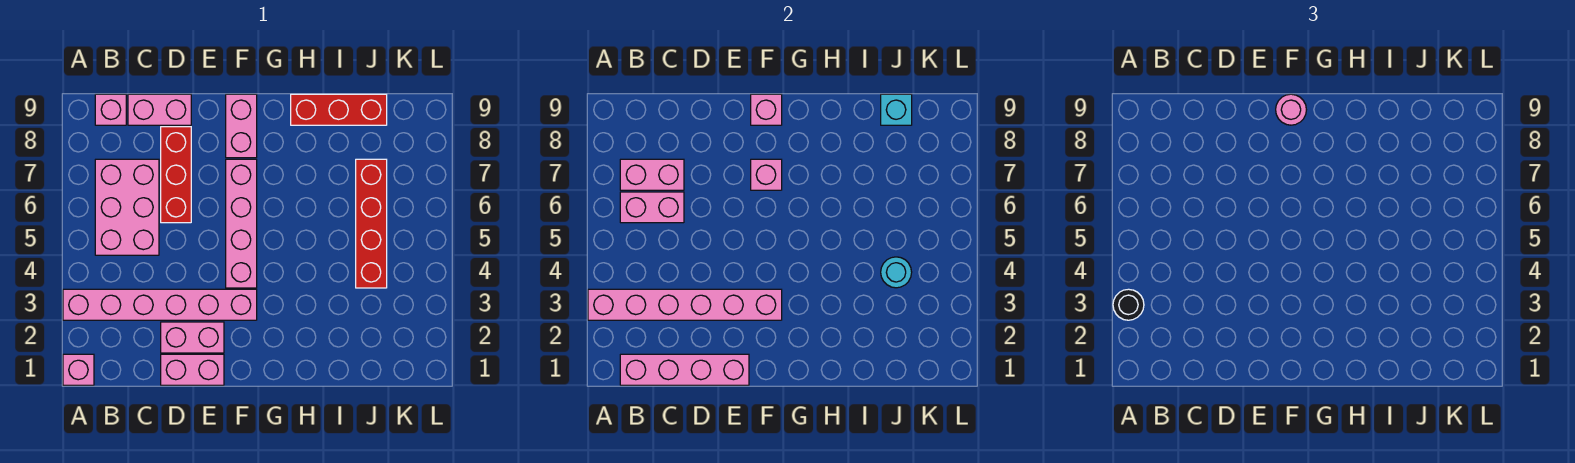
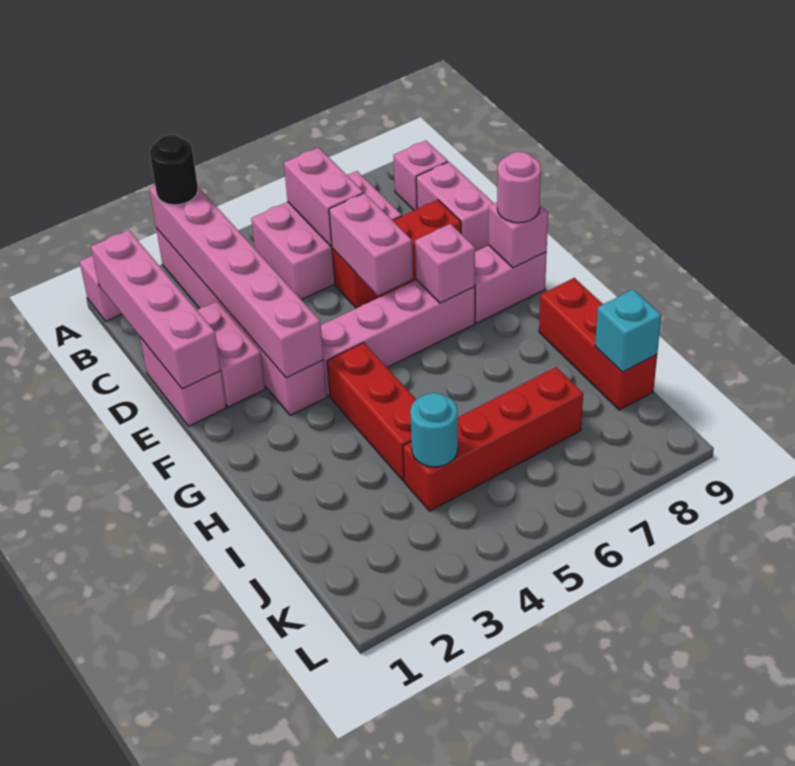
pink brick B7:C7 level 2 -> pink brick D6:E6 level 2
none -> red brick G4:I4 level 1

